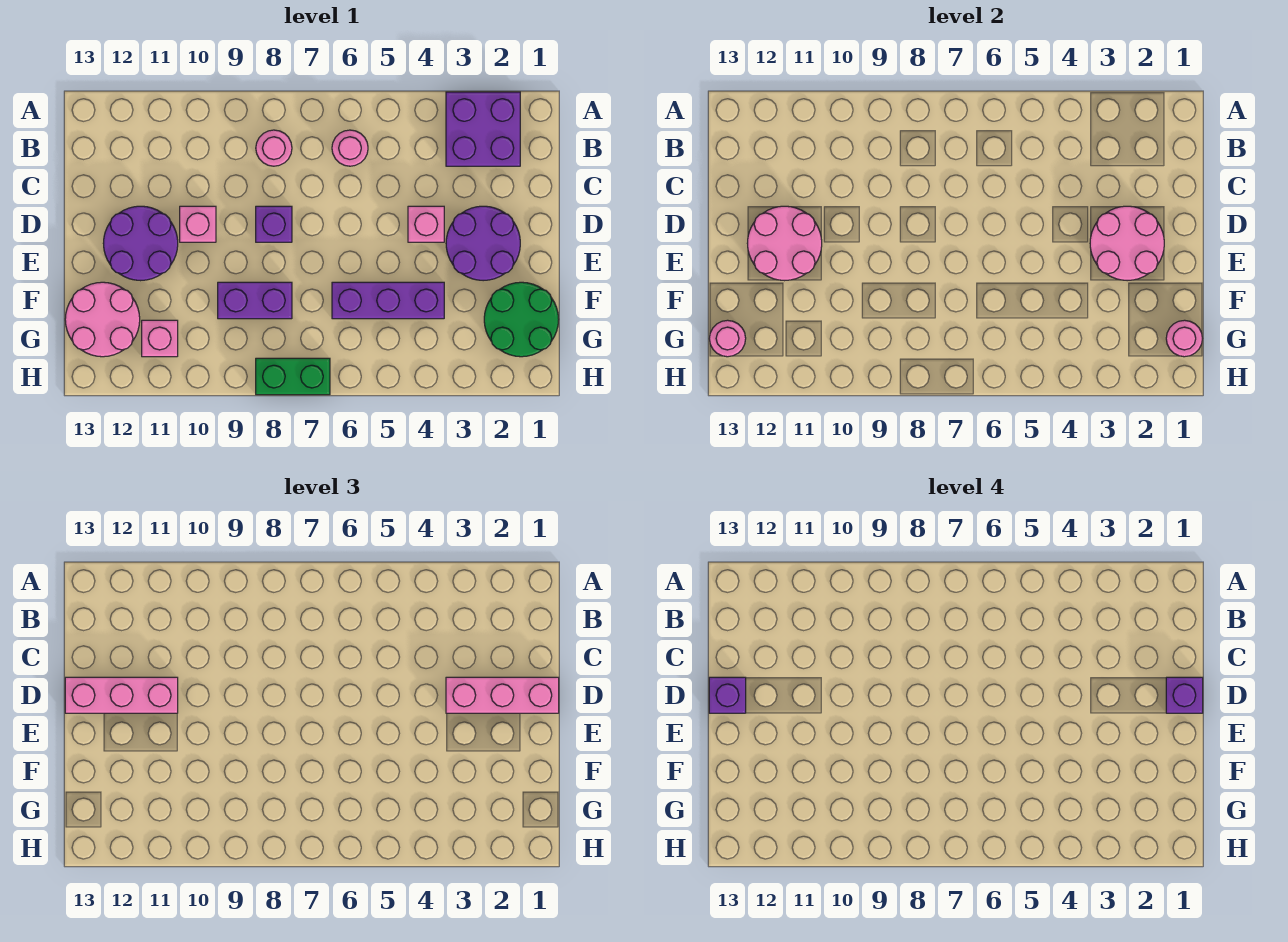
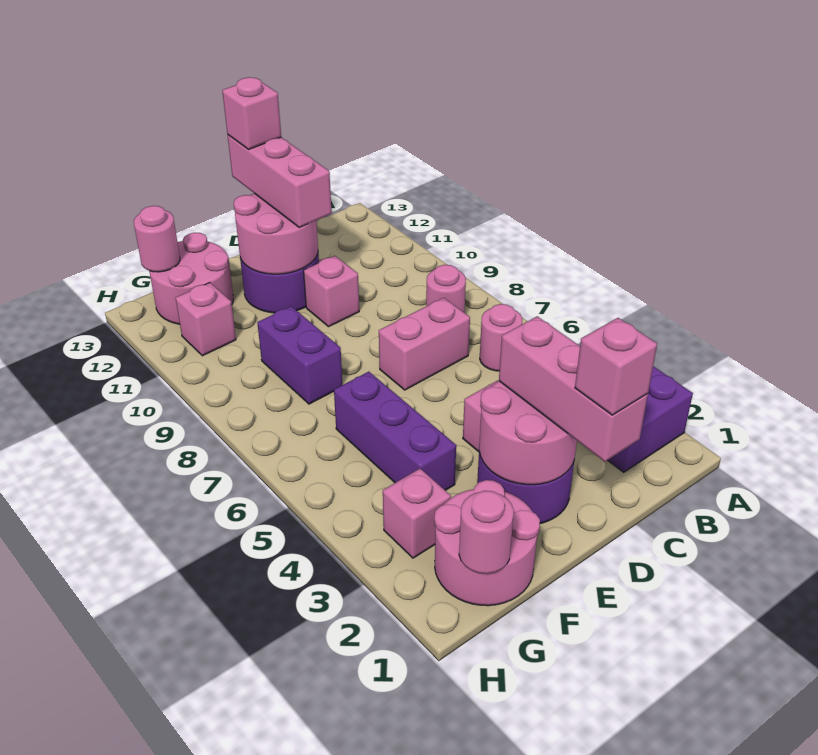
none -> pink brick C7:D7 level 1
purple brick D1 level 4 -> pink brick D1 level 4
purple brick D8 level 1 -> none
purple brick D13 level 4 -> pink brick D13 level 4
green round brick F1:G2 level 1 -> pink round brick F1:G2 level 1
none -> pink brick G3 level 1
green brick H7:H8 level 1 -> none

